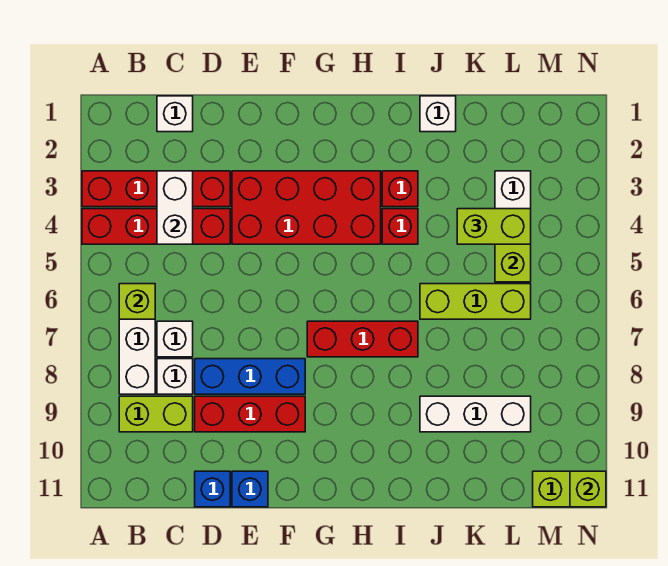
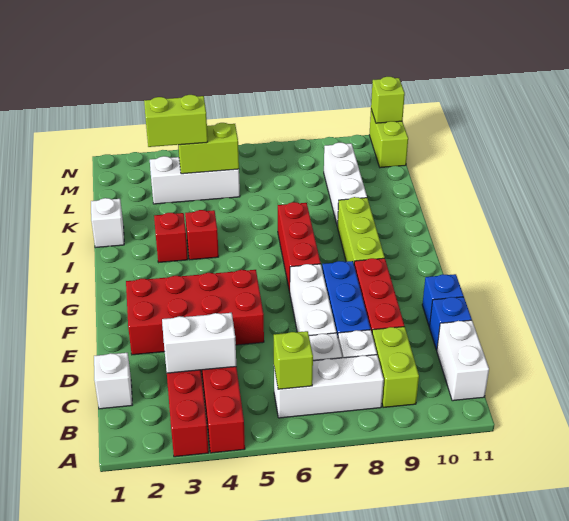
none -> white brick B11:C11 level 1
none -> white brick D7:F7 level 1
red brick E3:H4 level 1 -> red brick E2:F5 level 1
lime brick J6:L6 level 1 -> lime brick G9:I9 level 1
lime brick K4:L4 level 3 -> lime brick L3:L4 level 3

